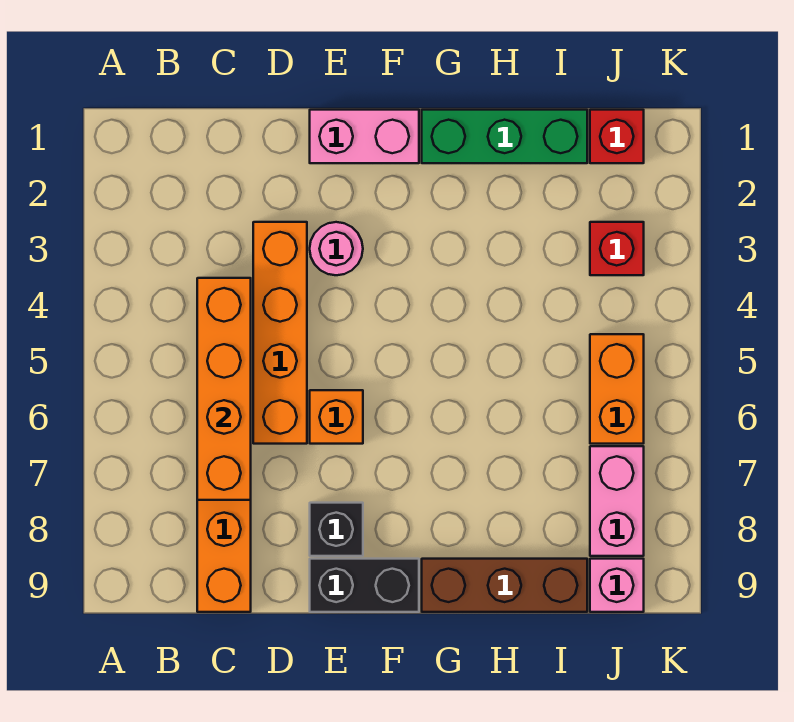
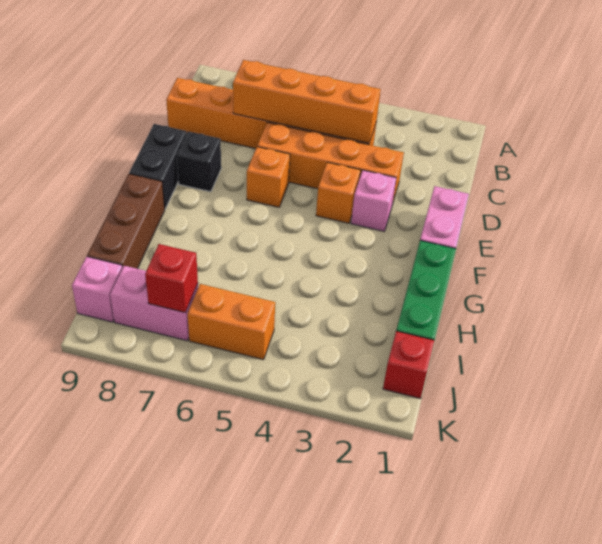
pink round brick E3 level 1 -> pink brick E3 level 1
none -> orange brick E4 level 1
red brick J3 level 1 -> red brick J7 level 2

